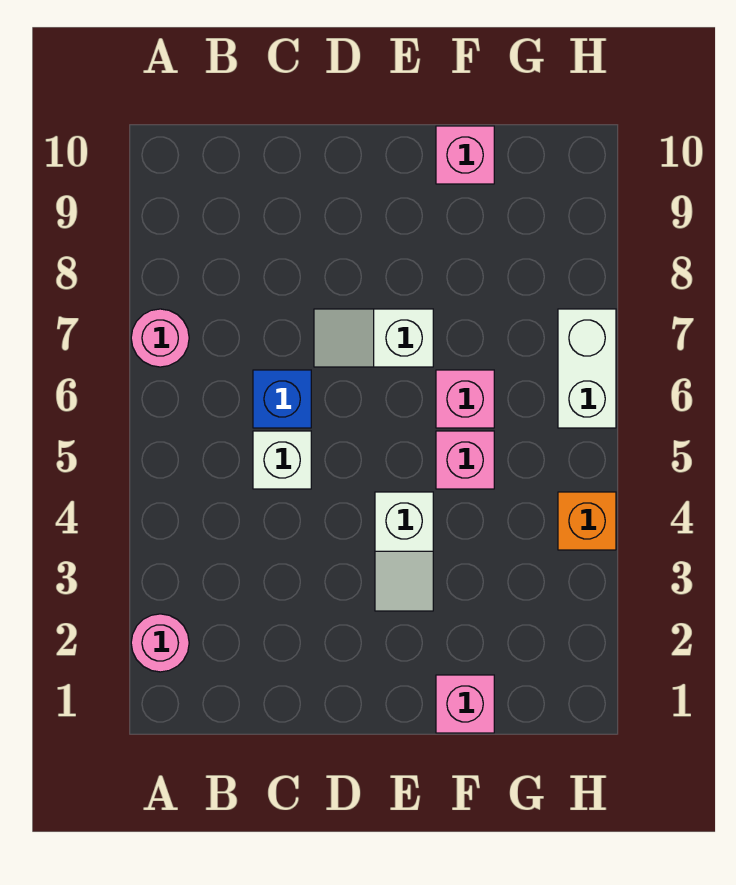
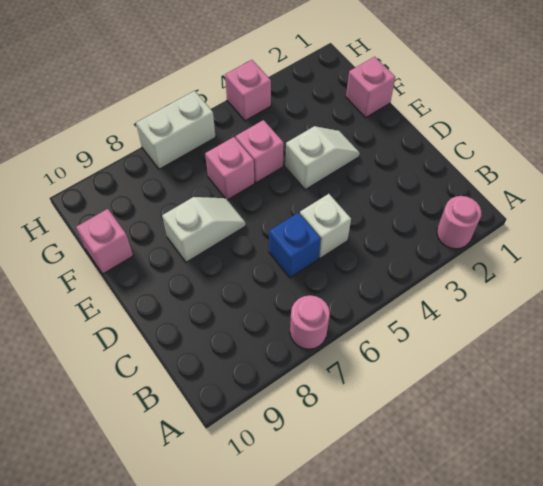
white slope D7:E7 level 1 top E -> white slope E7:E8 level 1 top 8
orange brick H4 level 1 -> pink brick H4 level 1

